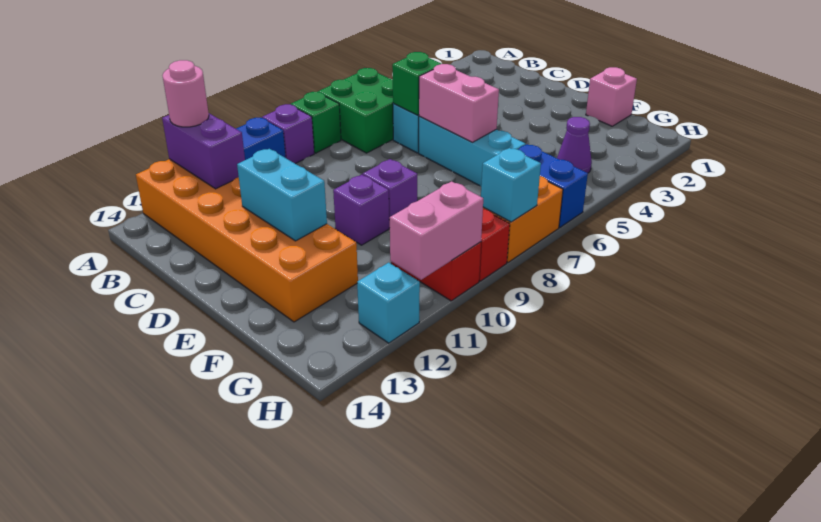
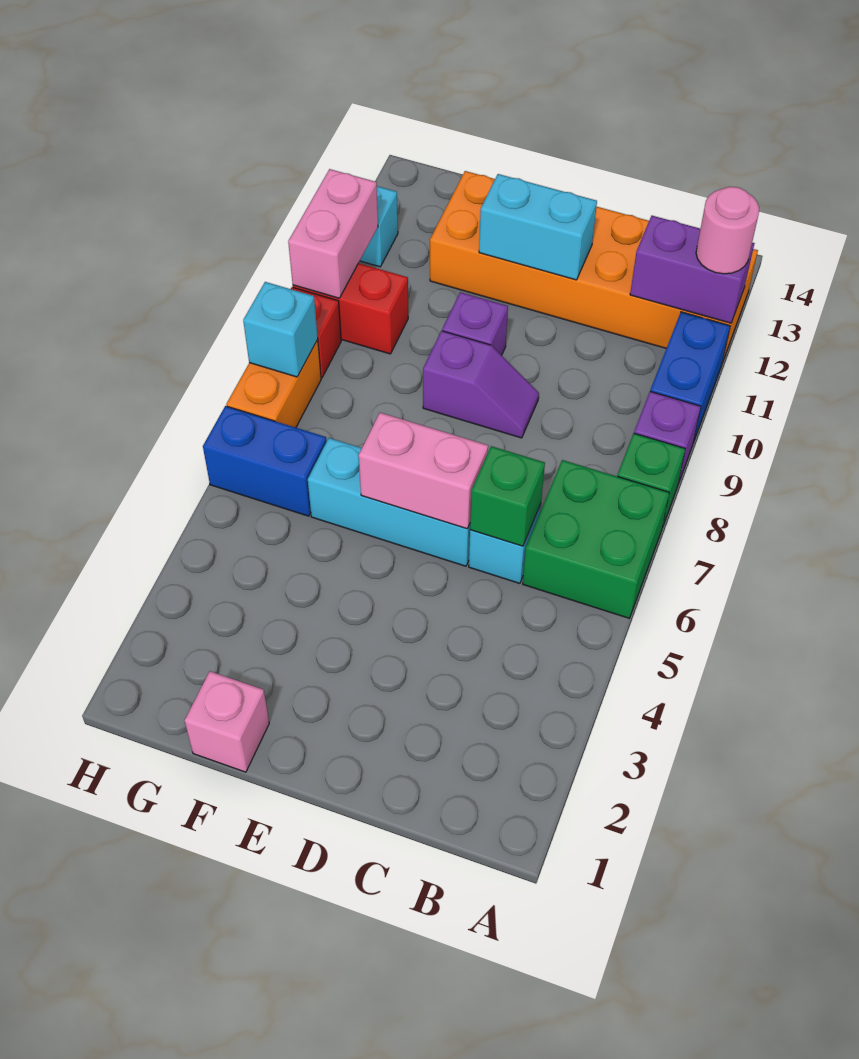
purple cone G4 level 1 -> none

